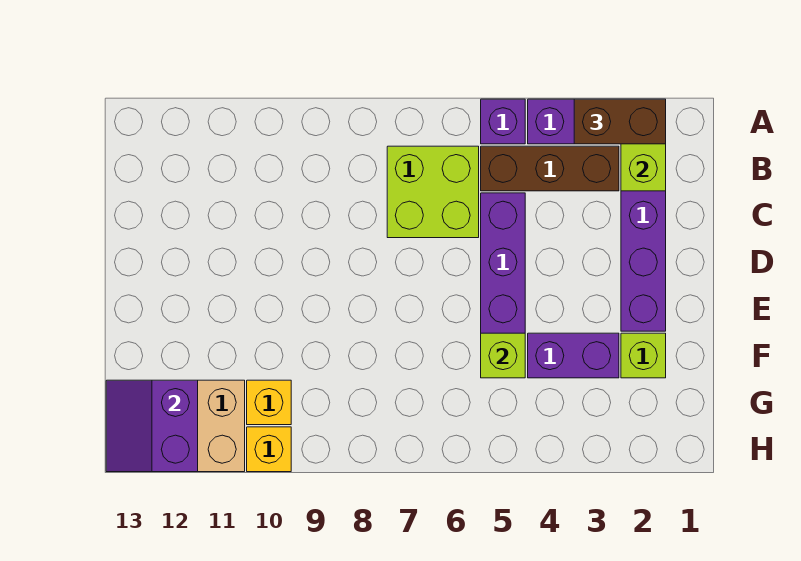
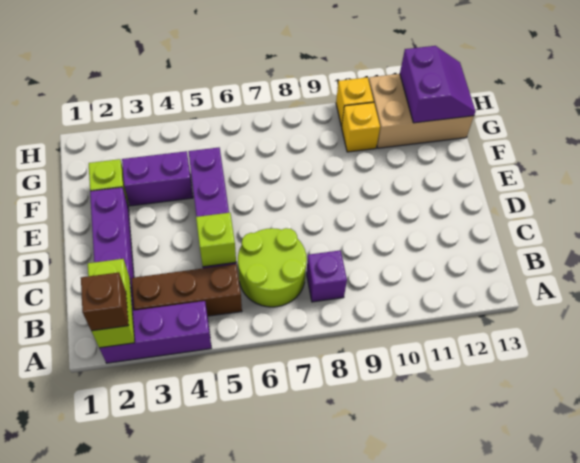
brown brick A2:A3 level 3 -> brown brick A2 level 3
purple brick A5 level 1 -> purple brick B8 level 1
lime brick B6:C7 level 1 -> lime round brick B6:C7 level 1
lime brick F5 level 2 -> lime brick C5 level 2

